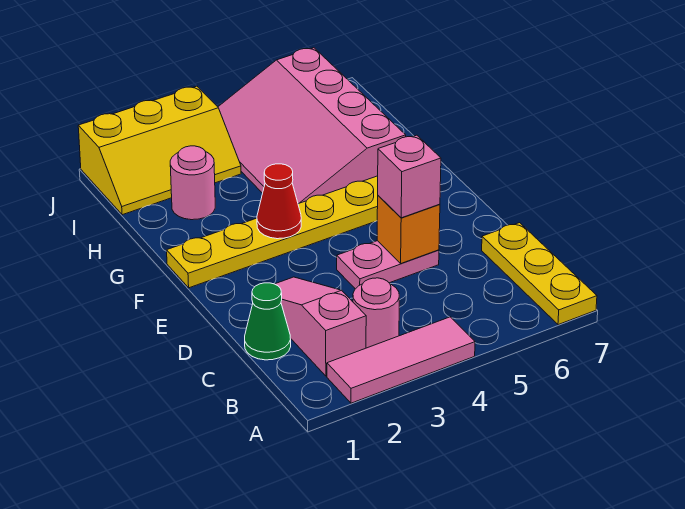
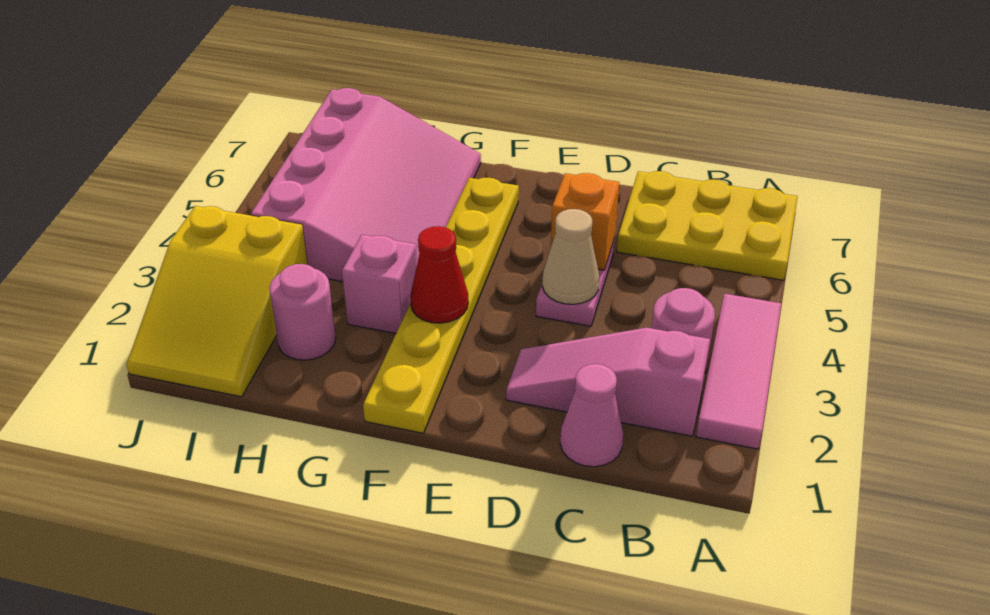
yellow plate A7:C7 level 1 -> yellow plate A6:C7 level 1
green cone C1 level 1 -> pink cone C1 level 1
none -> tan cone D4 level 2
pink brick D5 level 3 -> pink brick G3 level 1
pink slope G4:J6 level 1 top 6 -> pink slope G4:I7 level 1 top I
yellow slope I1:J3 level 1 top J -> yellow slope I1:J3 level 1 top 3

